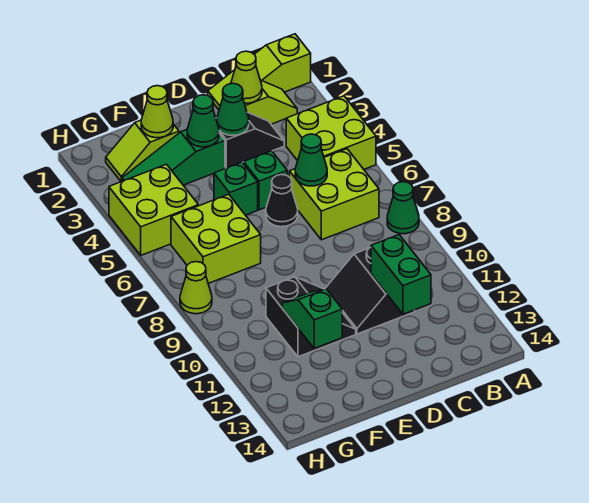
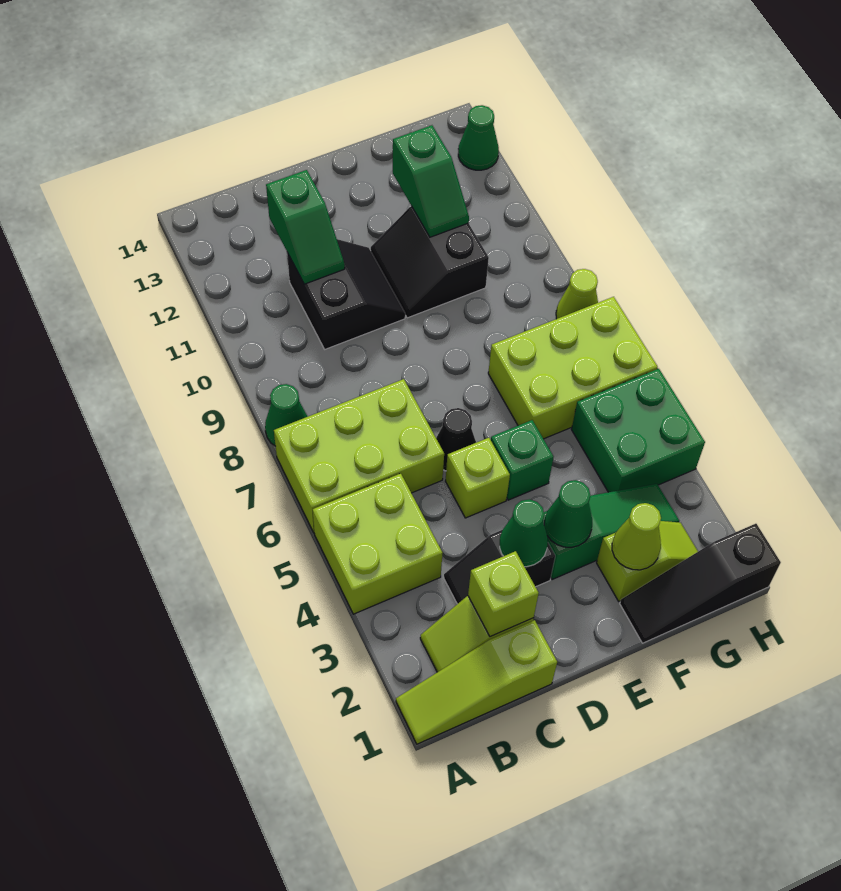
lime slope A1:C1 level 1 top A -> lime slope A1:C1 level 1 top C
lime brick B6:C7 level 1 -> lime brick A6:C7 level 1
lime cone C2 level 2 -> lime brick C2 level 2
green cone C6 level 2 -> green cone H13 level 1
green brick C11:C12 level 2 -> green slope C11:C12 level 2 top 12
green brick D5 level 1 -> lime brick D5 level 1
none -> black slope F1:H1 level 1 top H
lime brick F6:G7 level 1 -> lime brick F6:H7 level 1
lime brick G4:H5 level 1 -> green brick G4:H5 level 1

